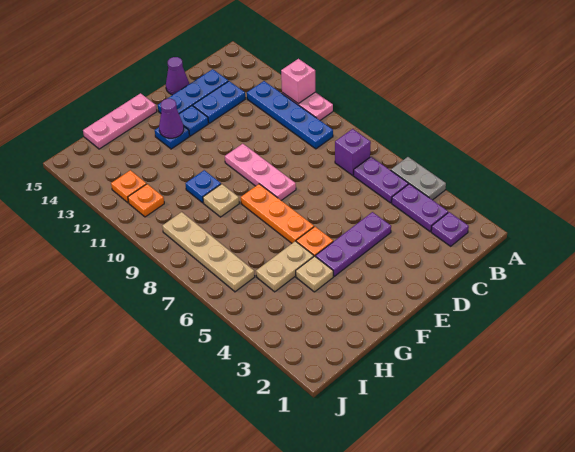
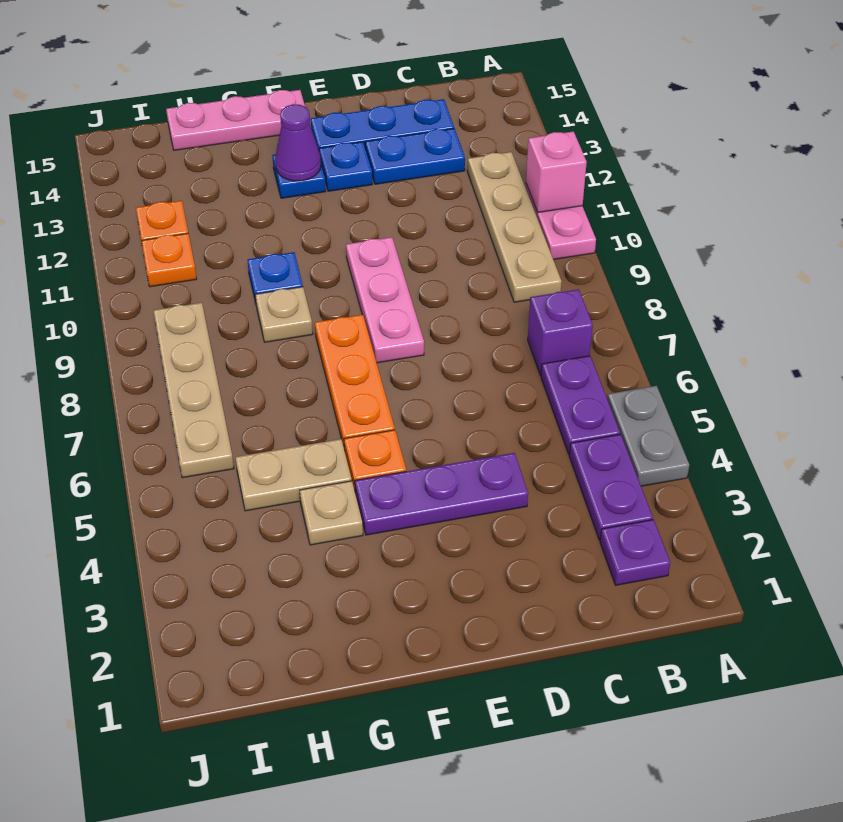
blue plate B9:B12 level 1 -> tan plate B9:B12 level 1
purple cone D15 level 1 -> none

